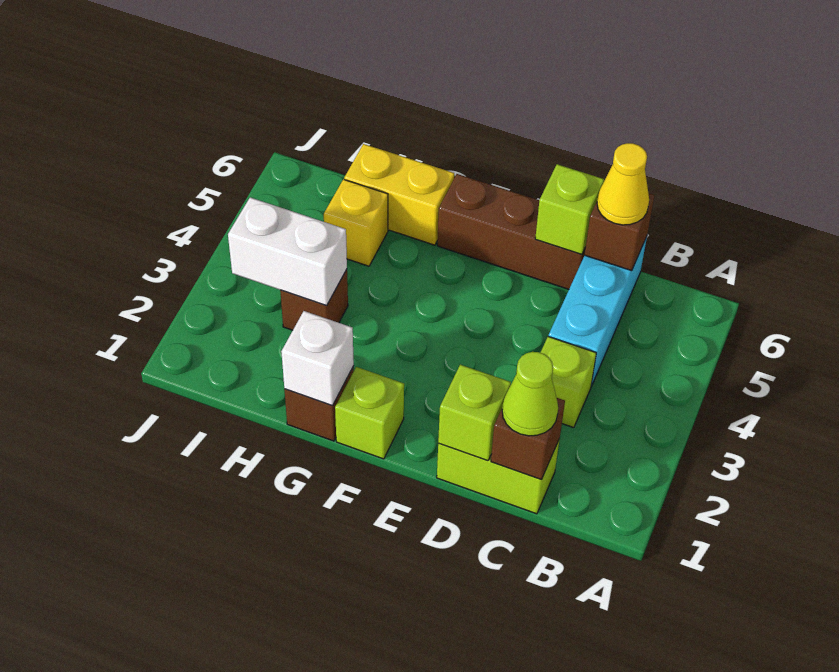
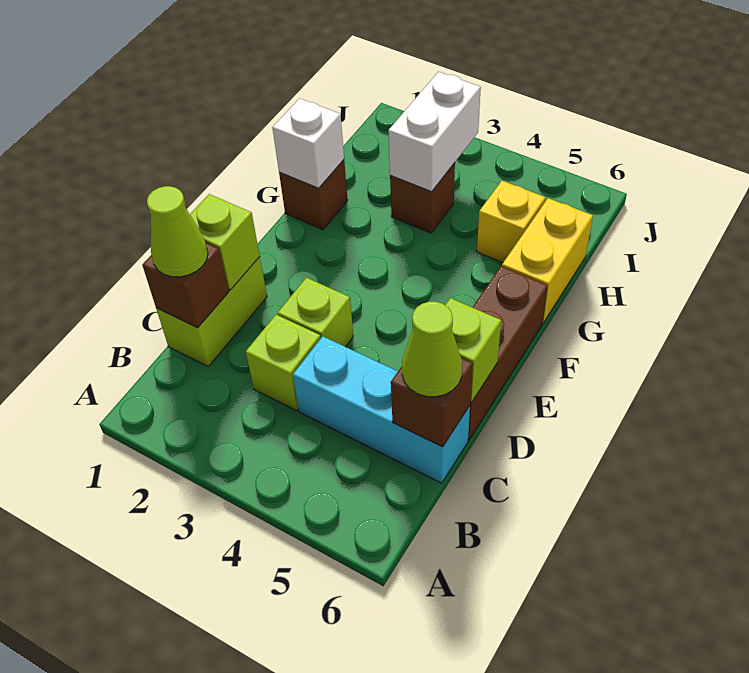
yellow cone C6 level 3 -> lime cone C6 level 3
lime brick F1 level 1 -> lime brick D3 level 1

